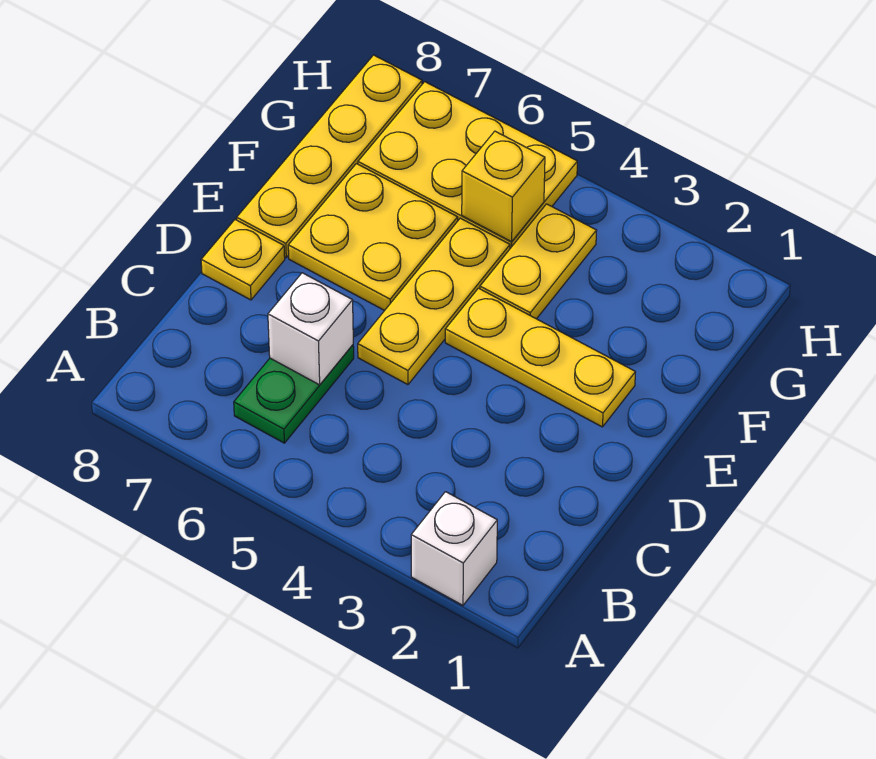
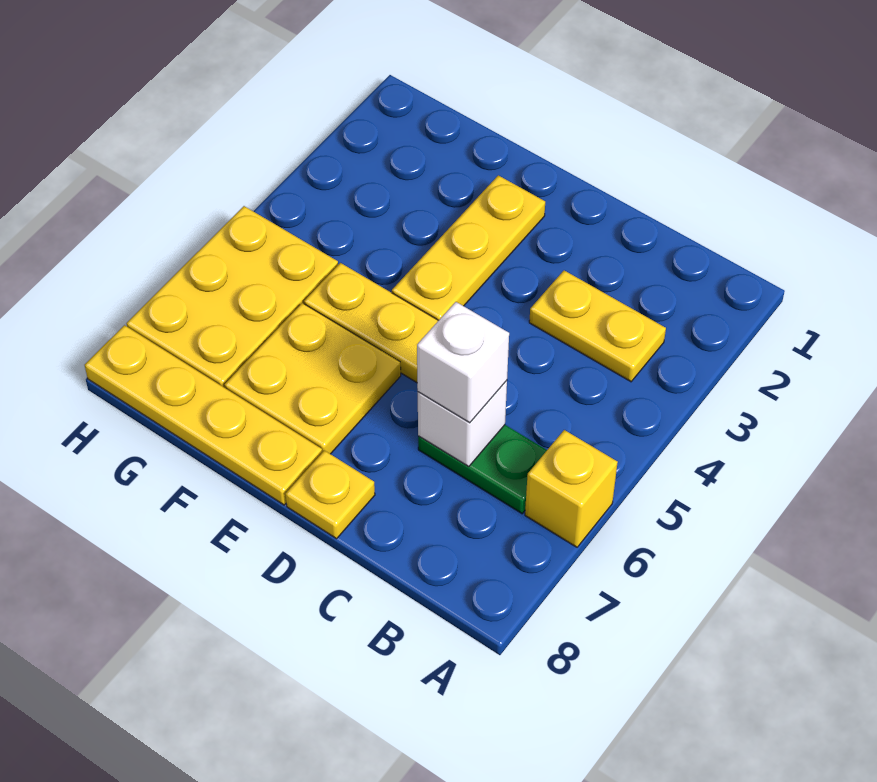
white brick A2 level 1 -> white brick C6 level 3
yellow plate F4:G4 level 1 -> yellow plate B3:C3 level 1
yellow brick G5 level 2 -> yellow brick A6 level 1

